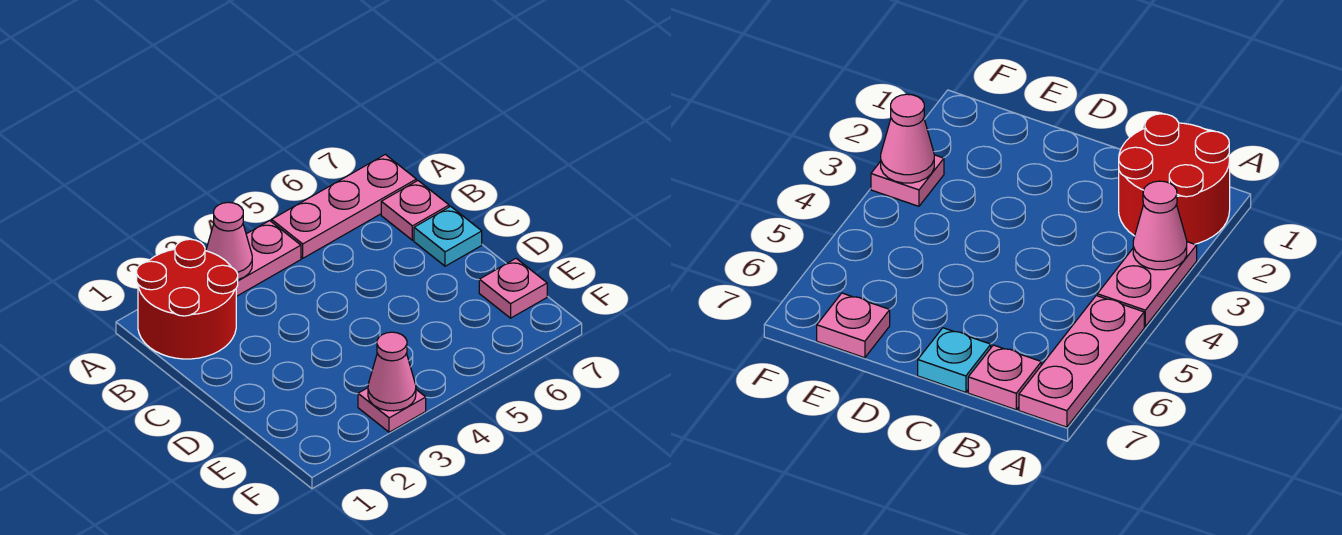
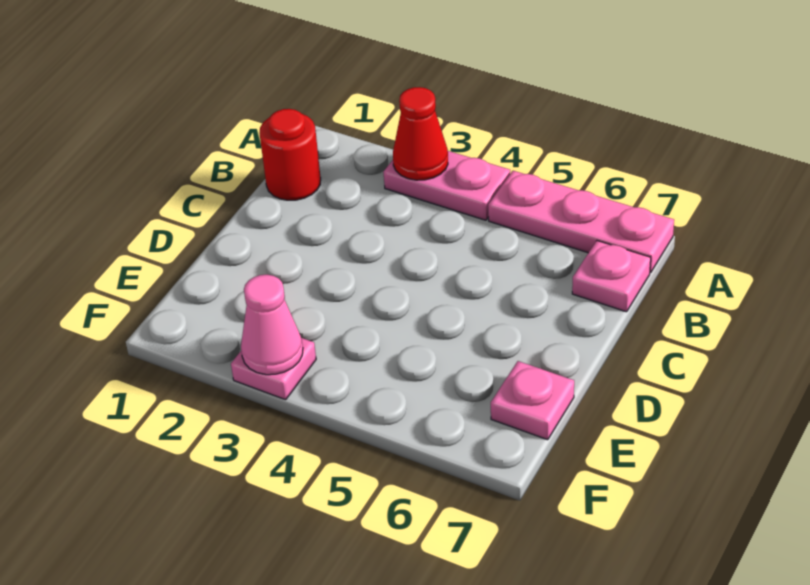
red round brick A1:B2 level 1 -> red round brick B1 level 1
pink cone A3 level 2 -> red cone A3 level 2
cyan plate C7 level 1 -> none

